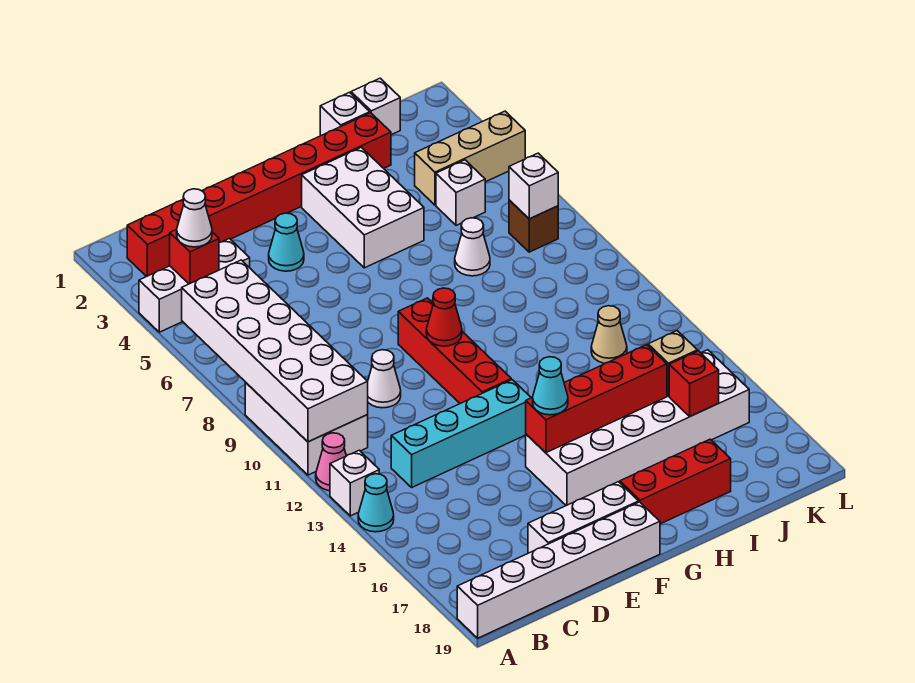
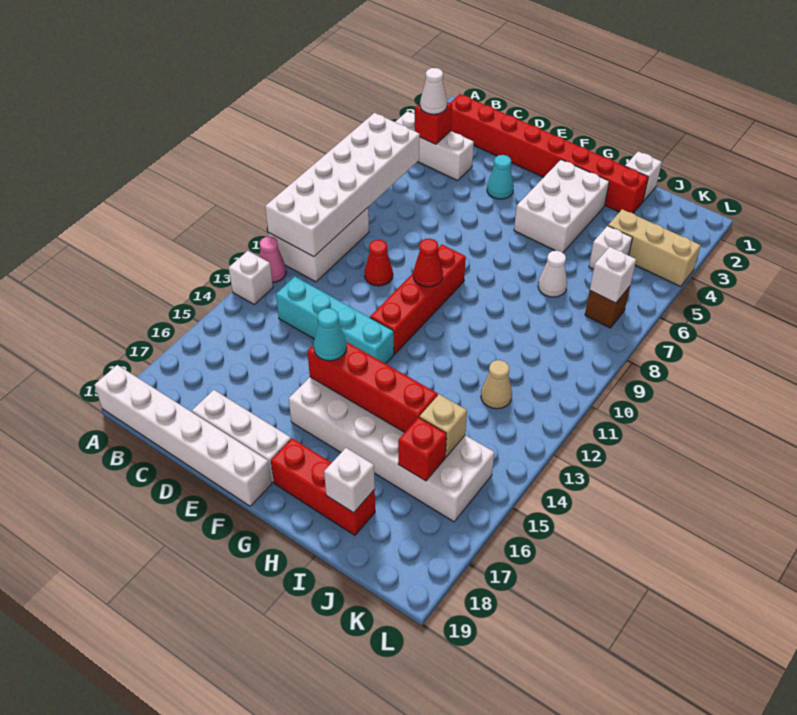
cyan cone A14 level 1 -> none
white cone D10 level 1 -> red cone D10 level 1
white brick J1 level 1 -> white brick I18 level 2

